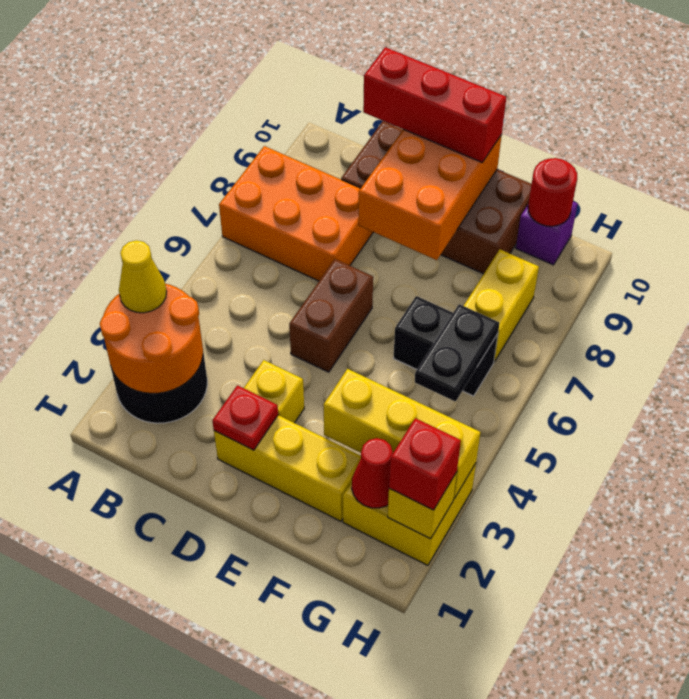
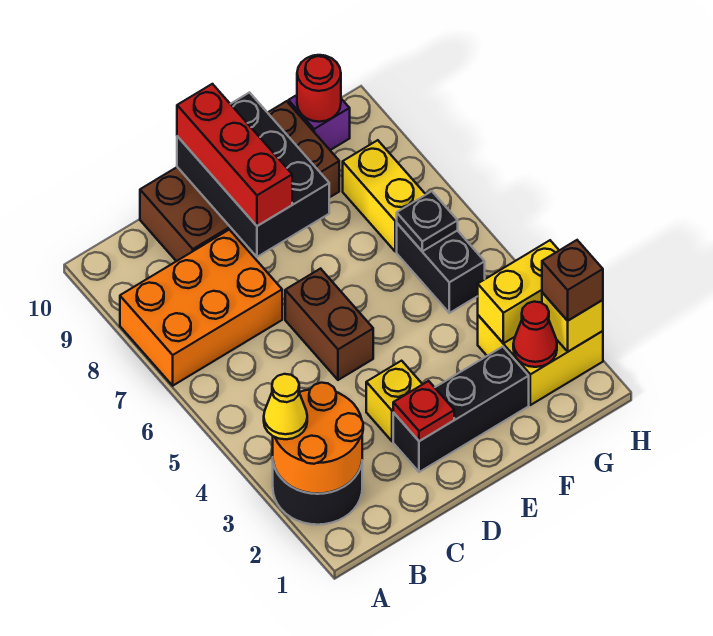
red brick C10:E10 level 3 -> red brick D8:D10 level 3
yellow brick D2:F2 level 1 -> black brick D2:F2 level 1
orange brick D8:E10 level 2 -> black brick D8:E10 level 2
yellow brick F3:H3 level 2 -> yellow brick G3:H3 level 2
black brick F6:G6 level 1 -> black brick G5:G6 level 1
black plate G5:G6 level 2 -> black plate G6 level 2
red brick H2 level 3 -> brown brick H2 level 3

